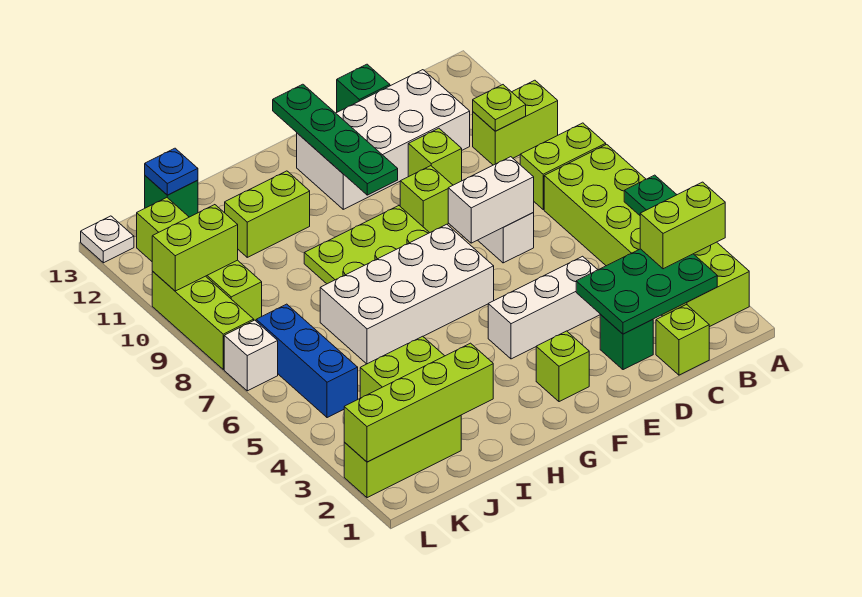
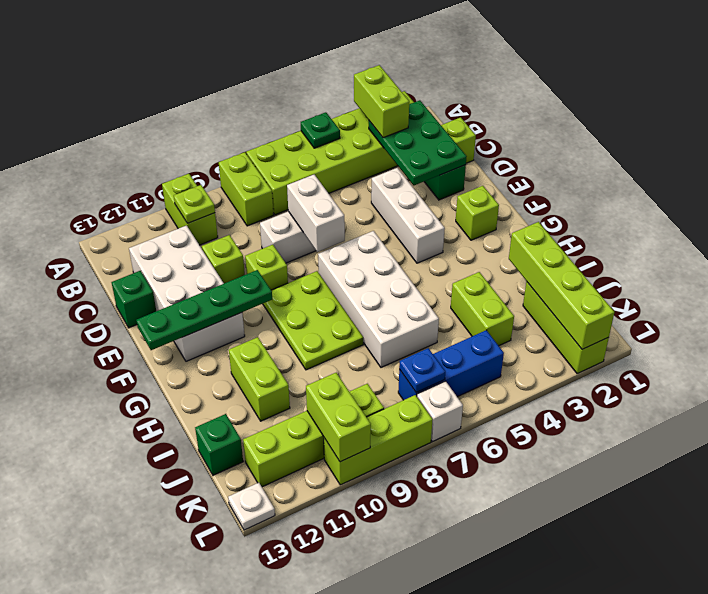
blue plate J13 level 2 -> blue plate K7 level 2

